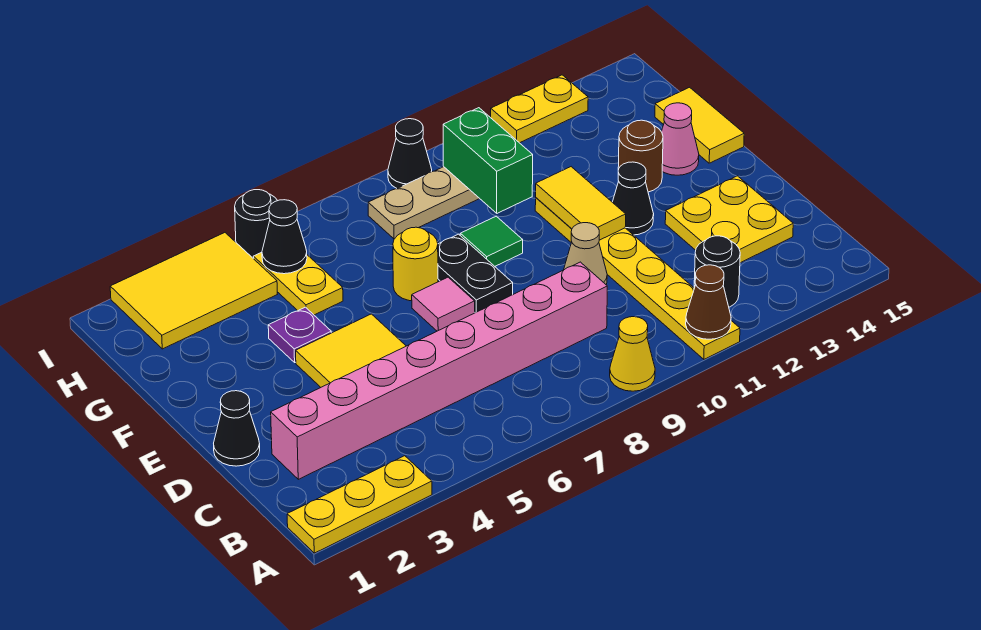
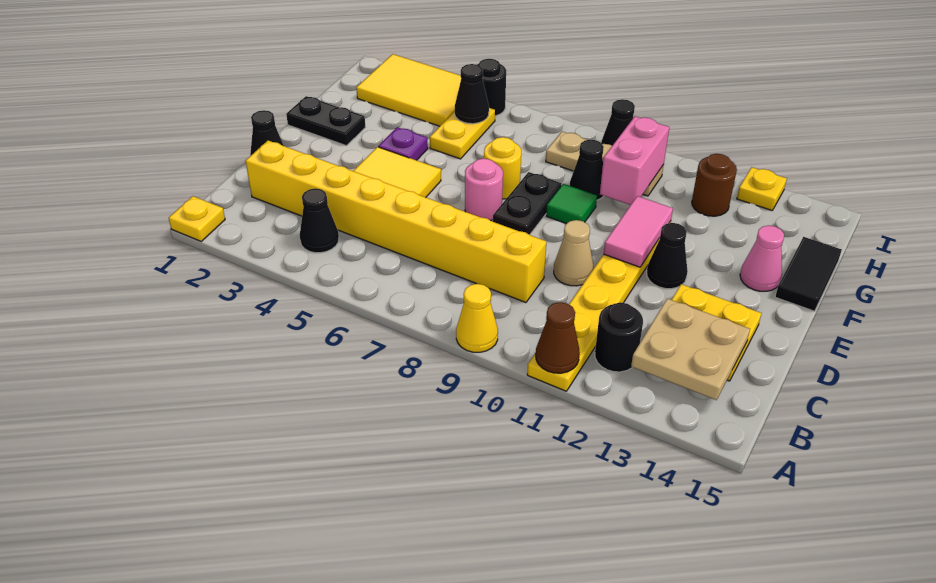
yellow plate A1:A3 level 1 -> yellow plate A1 level 1
none -> black cone B4 level 1
none -> tan plate B13:C14 level 2
pink brick C2:C9 level 1 -> yellow brick C2:C9 level 1
pink tile E7 level 1 -> pink round brick E7 level 1
yellow tile E11:F11 level 2 -> pink tile E11:F11 level 2
none -> black plate F1:F2 level 1
brown round brick F13 level 1 -> brown round brick H12 level 1
yellow tile F15:G15 level 1 -> black tile F15:G15 level 1
none -> black cone G9 level 1
green brick G10:H10 level 2 -> pink brick G10:H10 level 2
yellow plate I12:I13 level 1 -> yellow plate I13 level 1

